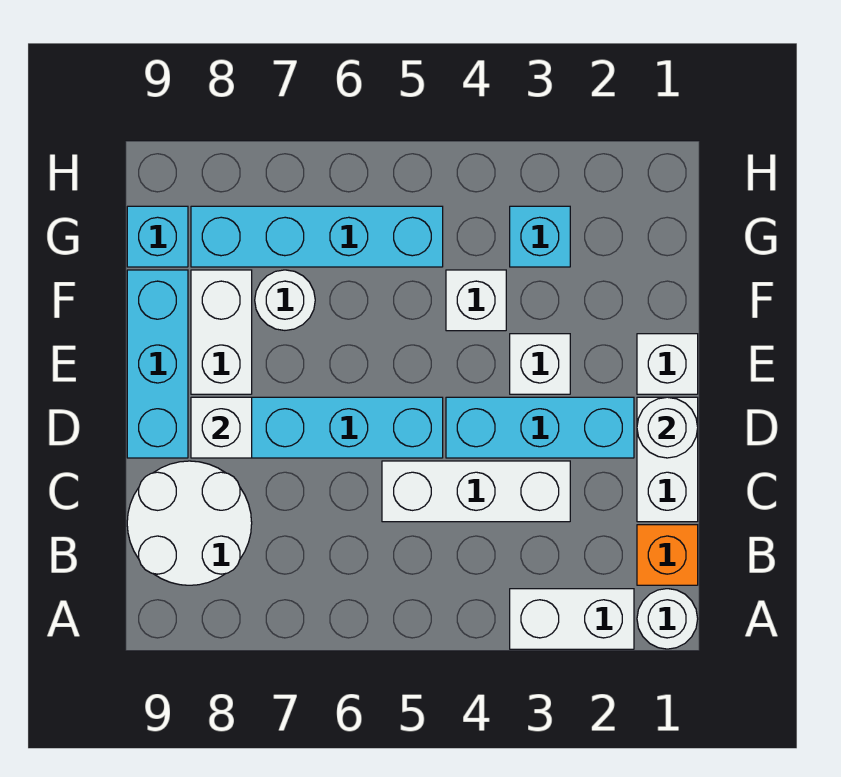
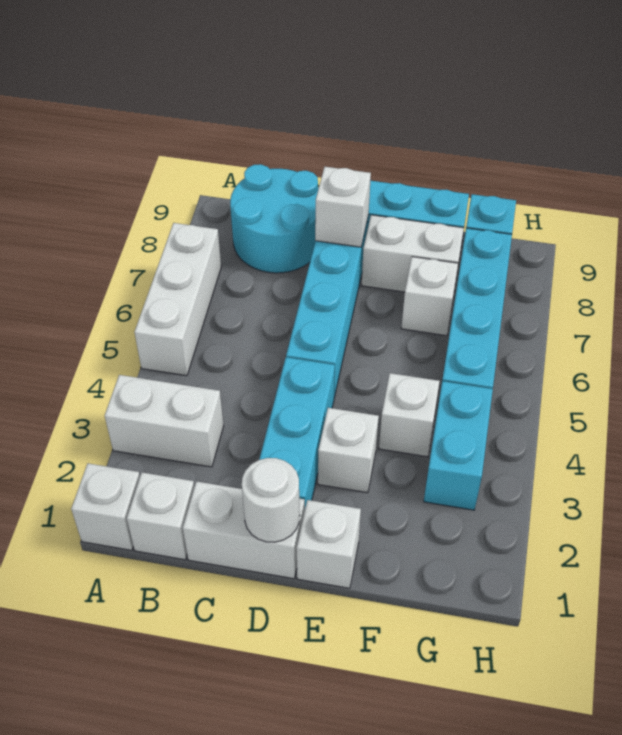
white round brick A1 level 1 -> white brick A1 level 1
white brick A2:A3 level 1 -> white brick A3:B3 level 1
orange brick B1 level 1 -> white brick B1 level 1
white round brick B8:C9 level 1 -> cyan round brick B8:C9 level 1
white brick C3:C5 level 1 -> white brick A5:A7 level 1
white round brick F7 level 1 -> white brick F7 level 1
cyan brick G3 level 1 -> cyan brick G3:G4 level 1

